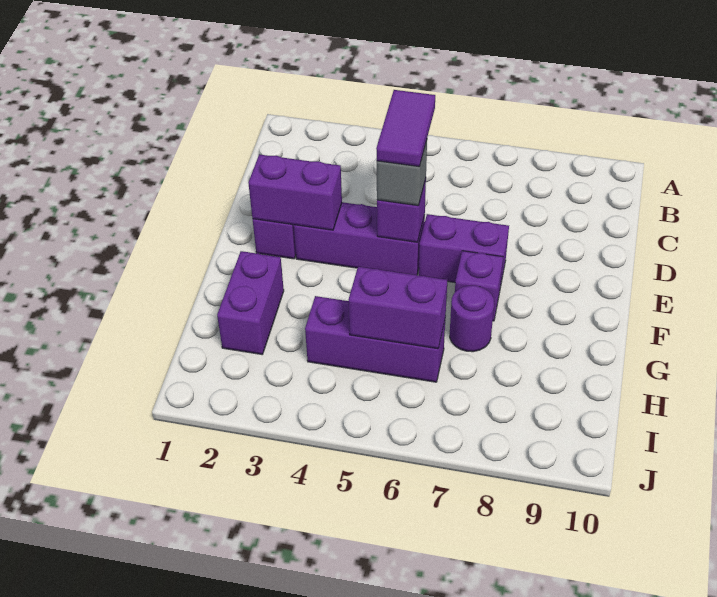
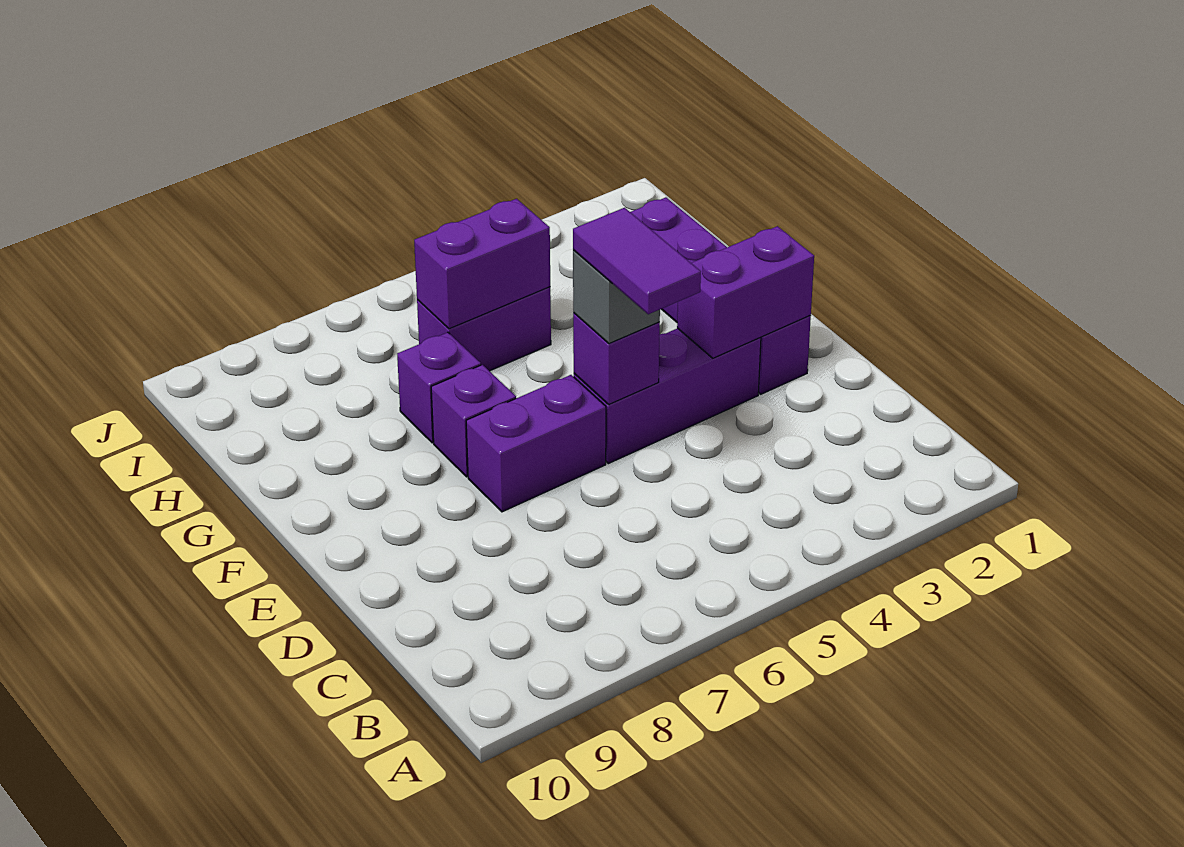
purple round brick G7 level 1 -> purple brick G7 level 1
purple brick H4:H6 level 1 -> purple brick H5:H6 level 1

